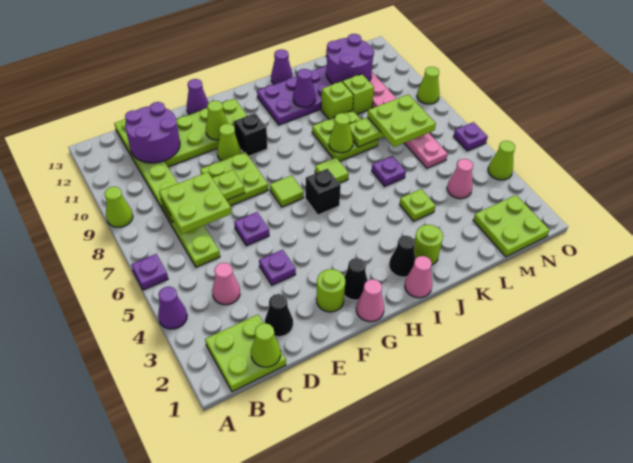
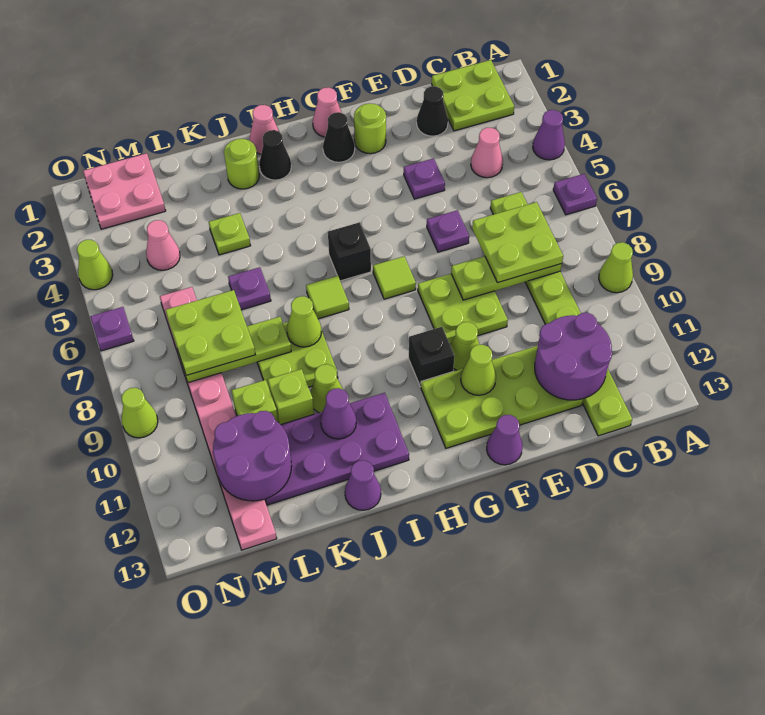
lime cone C1 level 2 -> lime cone J10 level 1
lime plate M1:N2 level 1 -> pink plate M1:N2 level 1

